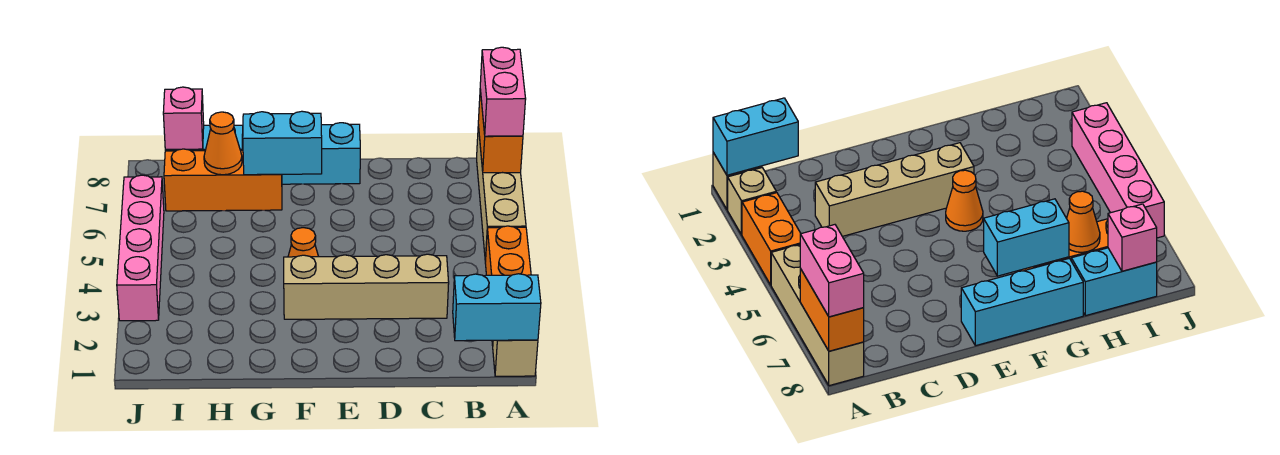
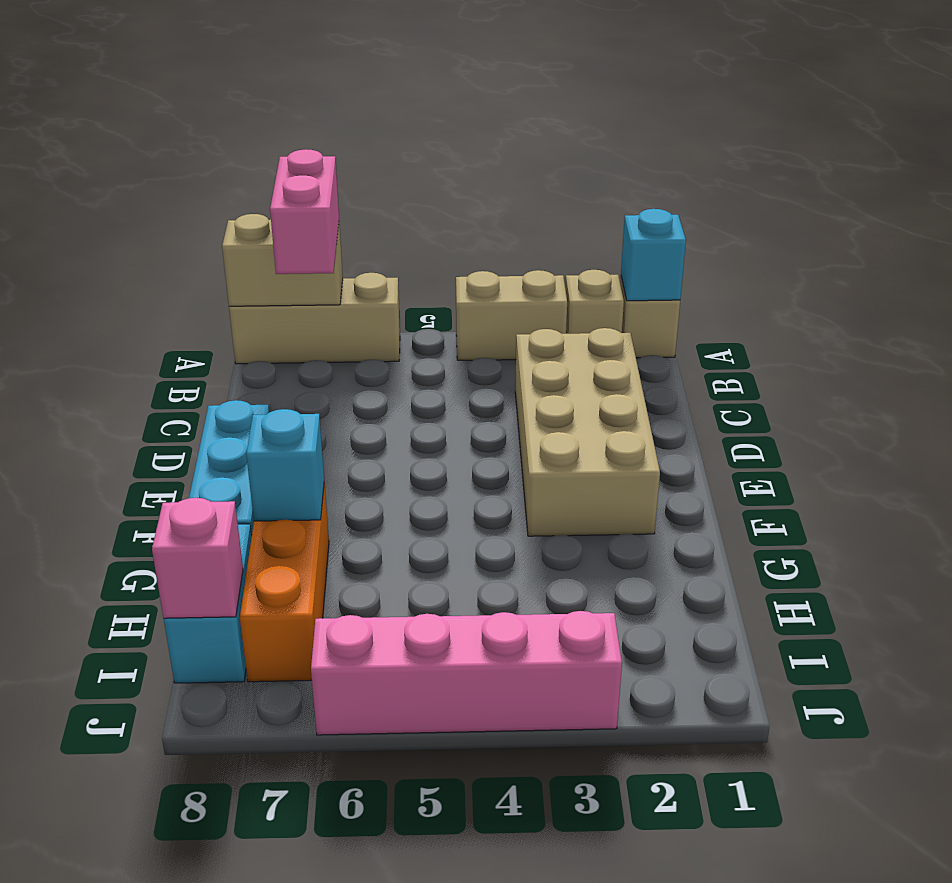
cyan brick A1:B1 level 2 -> cyan brick A1 level 2
orange brick A3:A4 level 1 -> tan brick A3:A4 level 1
tan brick A5:A8 level 1 -> tan brick A6:A8 level 1
orange brick A7:A8 level 2 -> tan brick A7:A8 level 2
pink brick A7:A8 level 3 -> pink brick A7:B7 level 3
tan brick C3:F3 level 1 -> tan brick C2:F3 level 1
orange cone F4 level 1 -> none
cyan brick F7:G7 level 2 -> cyan brick G7 level 2
orange cone H7 level 2 -> none

